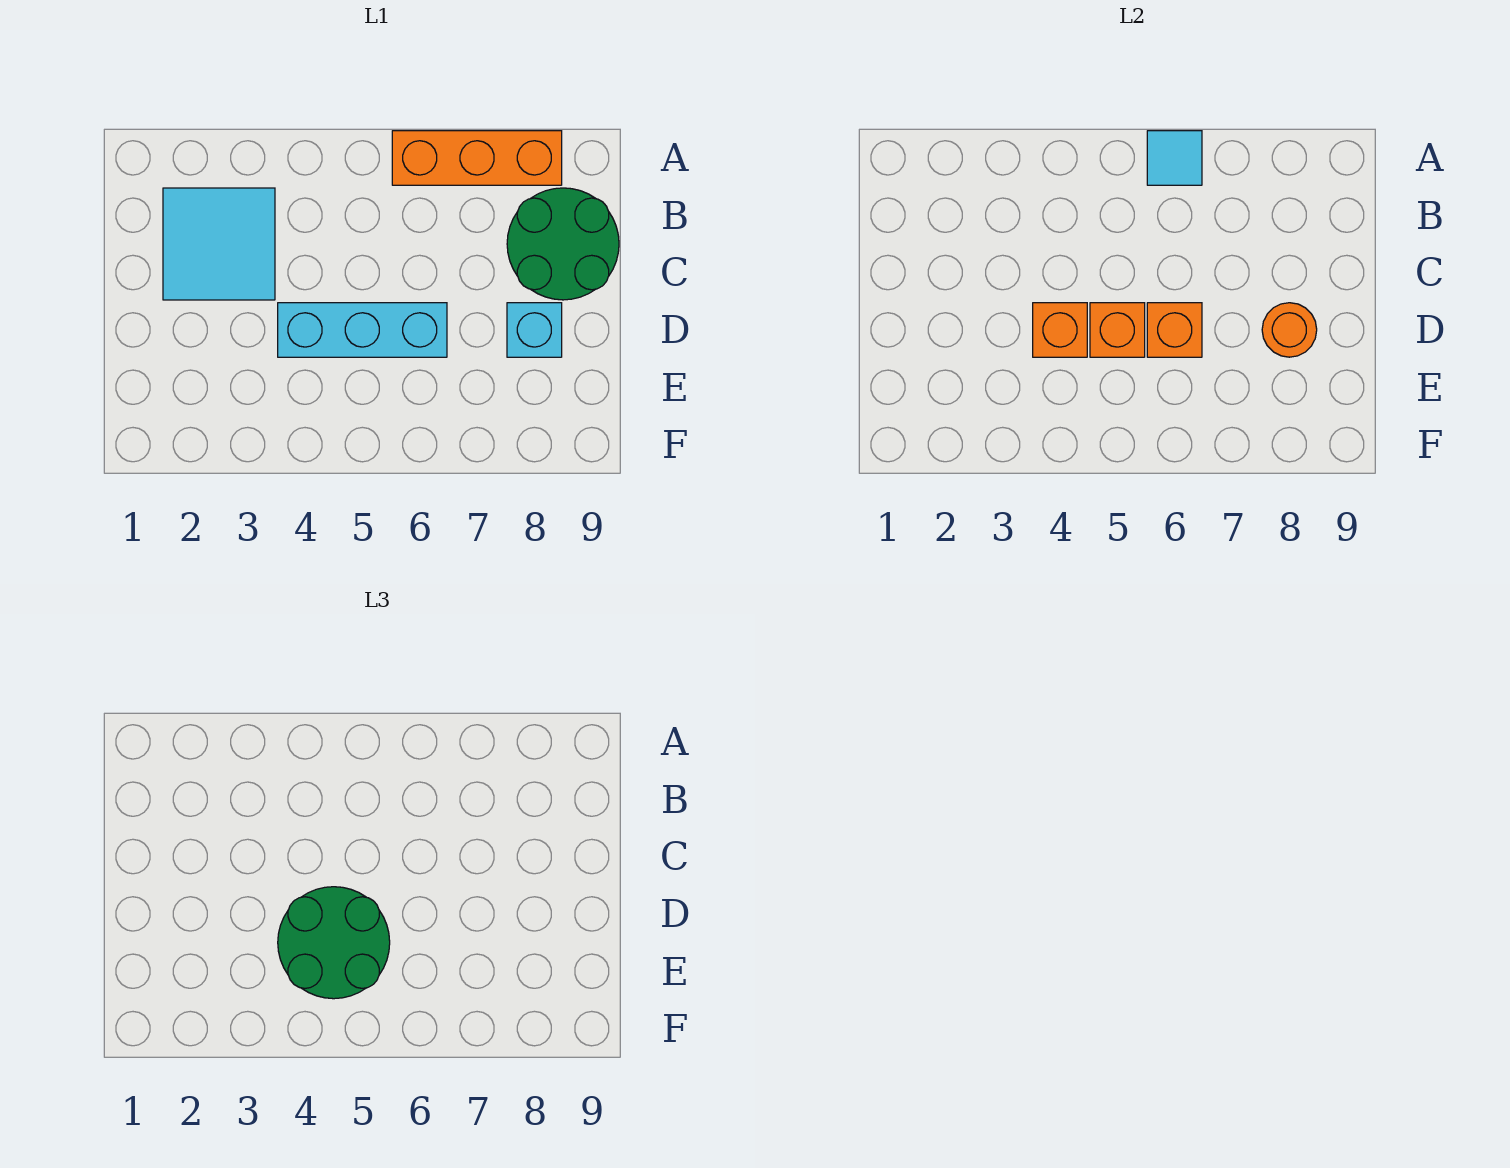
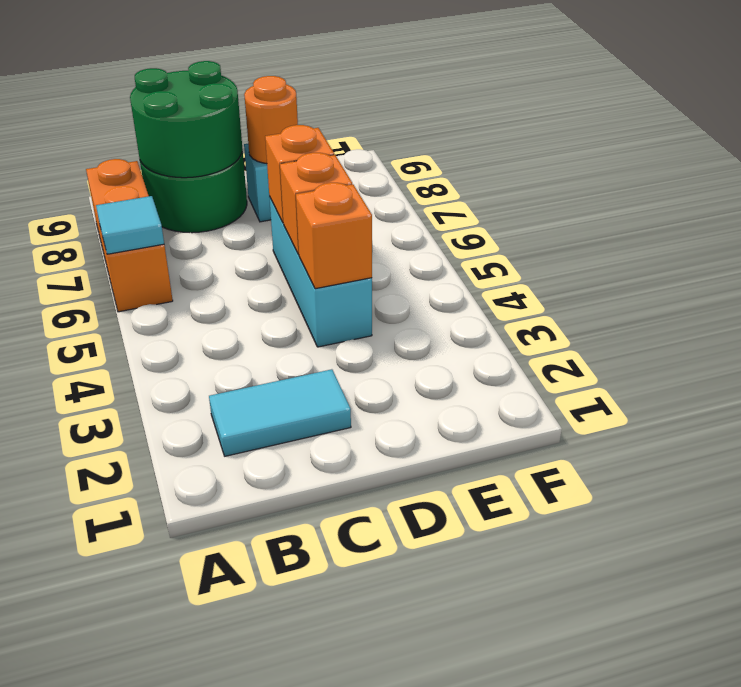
cyan tile B2:C3 level 1 -> cyan tile B2:C2 level 1
green round brick D4:E5 level 3 -> green round brick B8:C9 level 2

